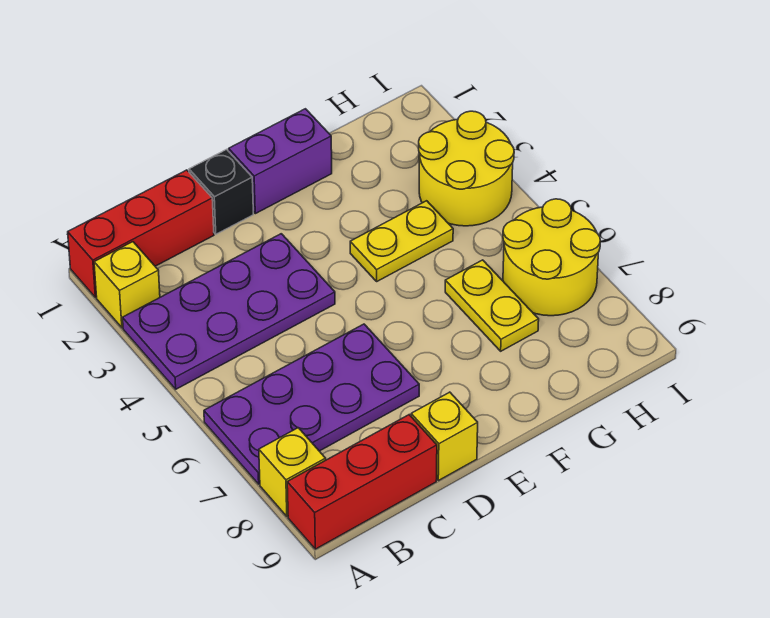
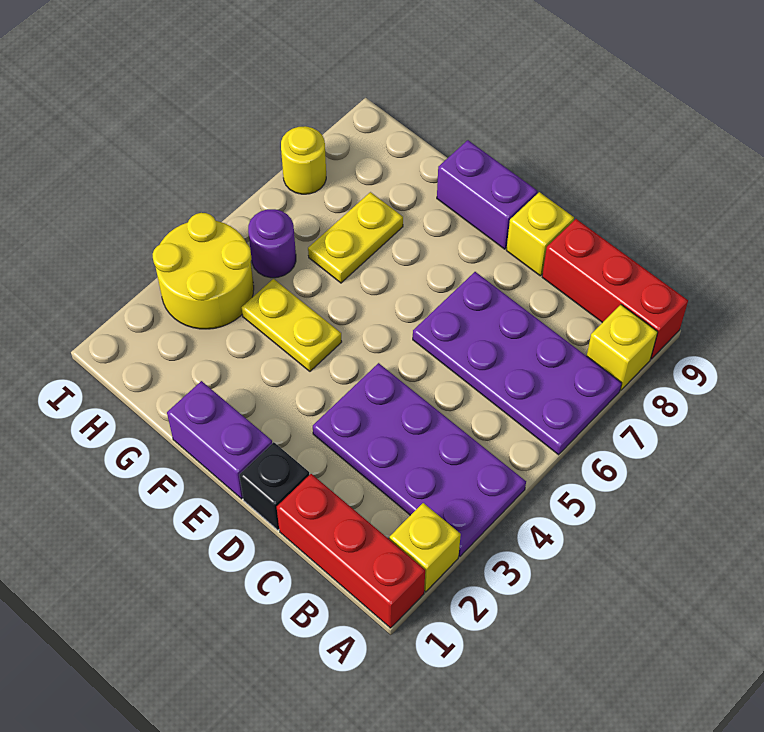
none -> purple brick E9:F9 level 1
none -> purple round brick H5 level 1
yellow round brick H6:I7 level 1 -> yellow round brick I7 level 1

